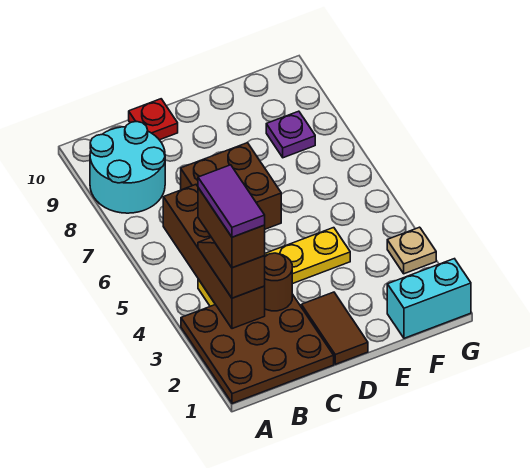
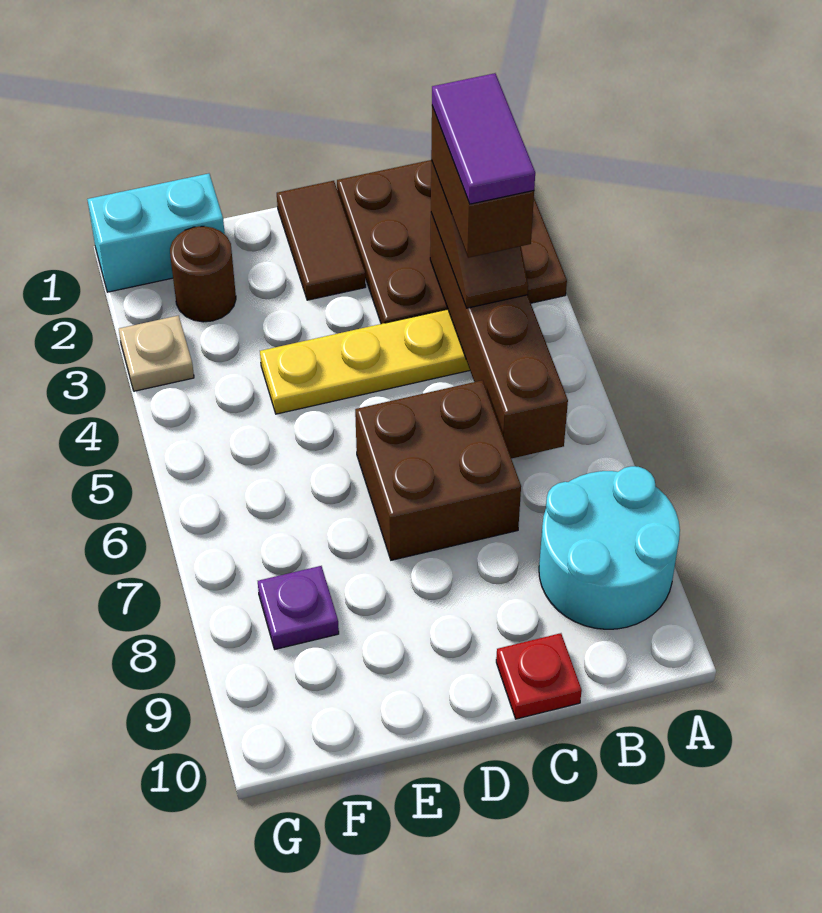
brown round brick C3 level 2 -> brown round brick F2 level 1

